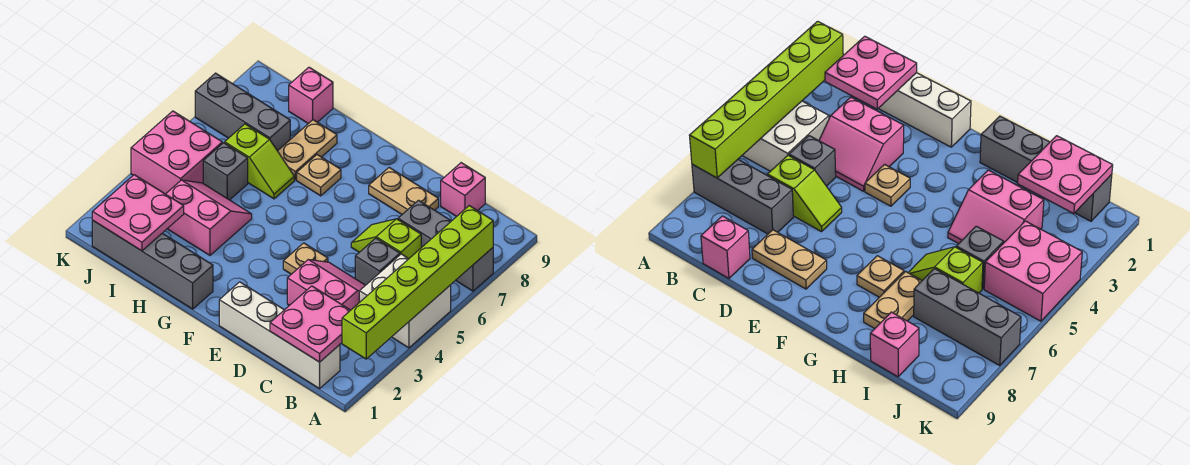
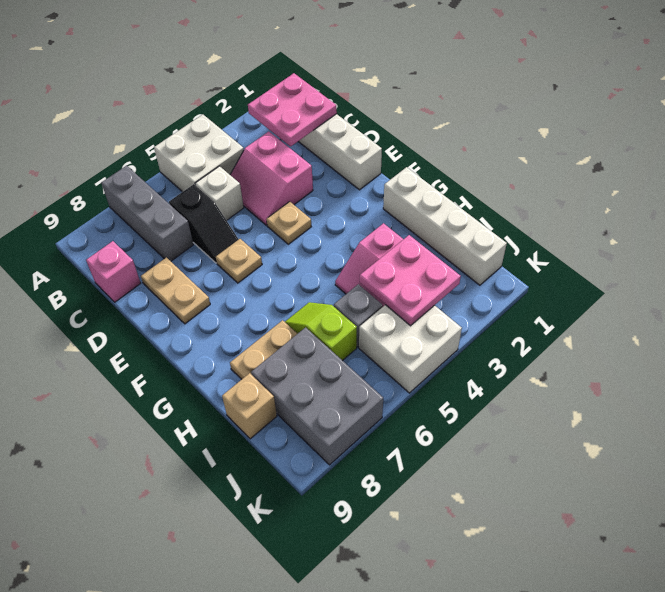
lime brick A2:A7 level 2 -> none
grey brick C5 level 1 -> white brick C5 level 1
lime slope C6:D6 level 1 top C -> black slope C6:D6 level 1 top C
grey brick G1:J1 level 1 -> white brick G1:J1 level 1
tan plate G7 level 1 -> tan plate E6 level 1
pink plate I1:J2 level 2 -> pink plate I3:J4 level 2
grey brick I7:K7 level 1 -> grey brick I7:K8 level 1
pink brick I9 level 1 -> tan brick I9 level 1
pink brick J4:K5 level 1 -> white brick J4:K5 level 1

